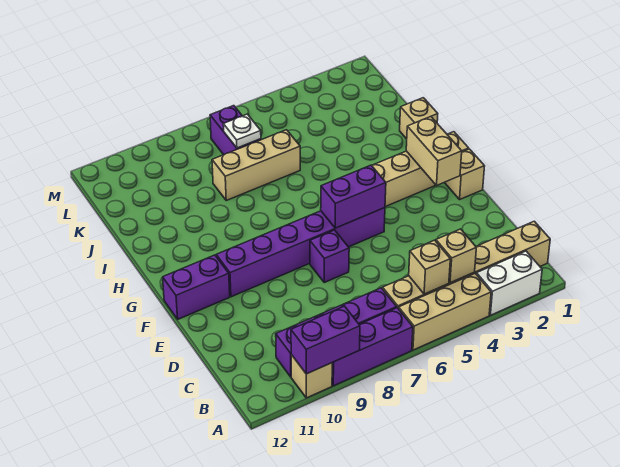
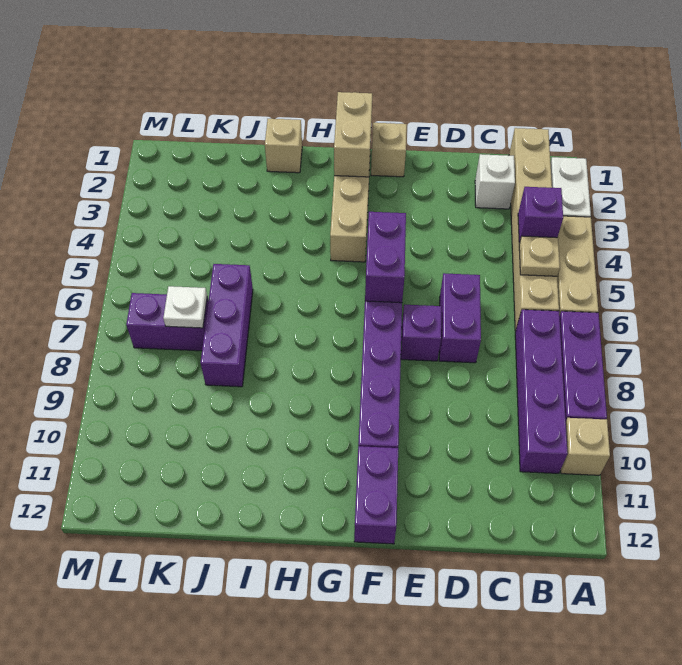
purple brick A9:A10 level 2 -> purple brick D6:D7 level 1
tan brick B4 level 2 -> purple brick B4 level 2
tan brick B5 level 2 -> tan plate B5 level 2
none -> white brick C2 level 1
tan brick F2:G2 level 2 -> tan brick G1:G2 level 2
tan brick J6:J8 level 1 -> purple brick J6:J8 level 1

